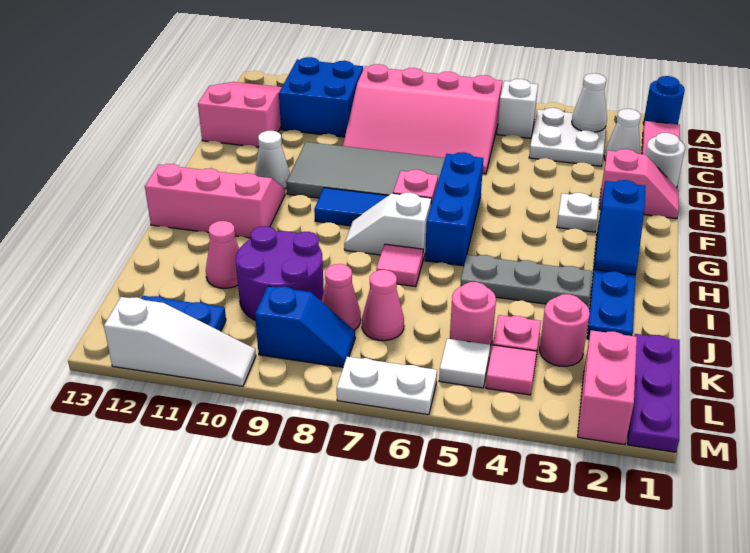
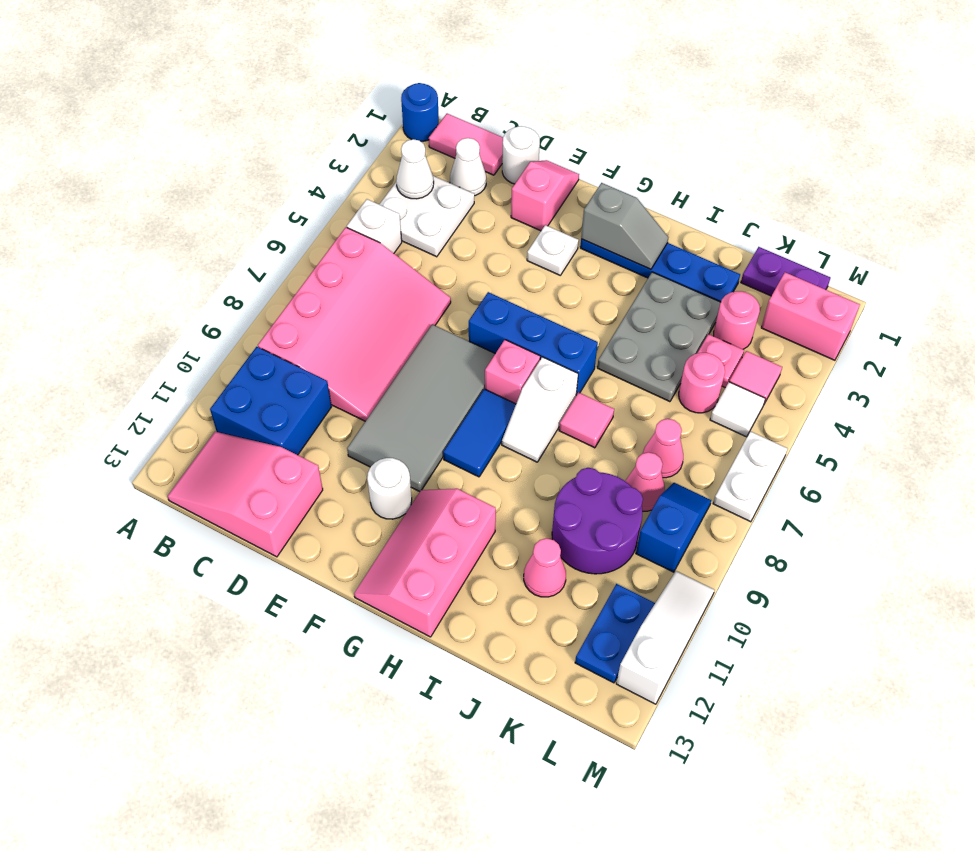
white cone F11 level 1 -> white round brick F11 level 1
blue slope G2:H2 level 2 top G -> grey slope G2:H2 level 2 top G
grey plate I3:I5 level 1 -> grey plate I3:J5 level 1
purple plate K1:M1 level 1 -> purple plate K1:L1 level 1

